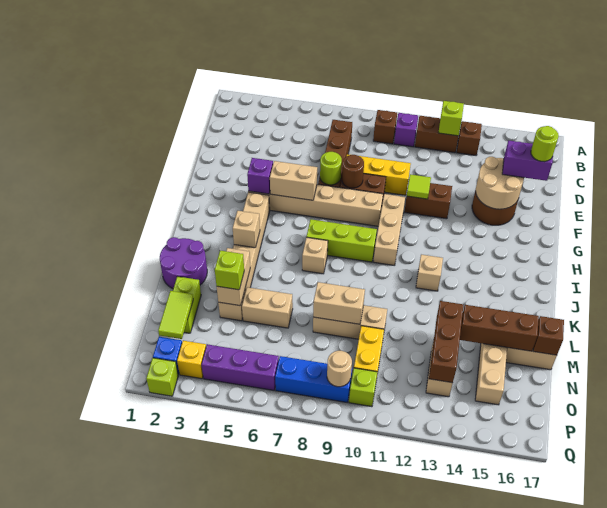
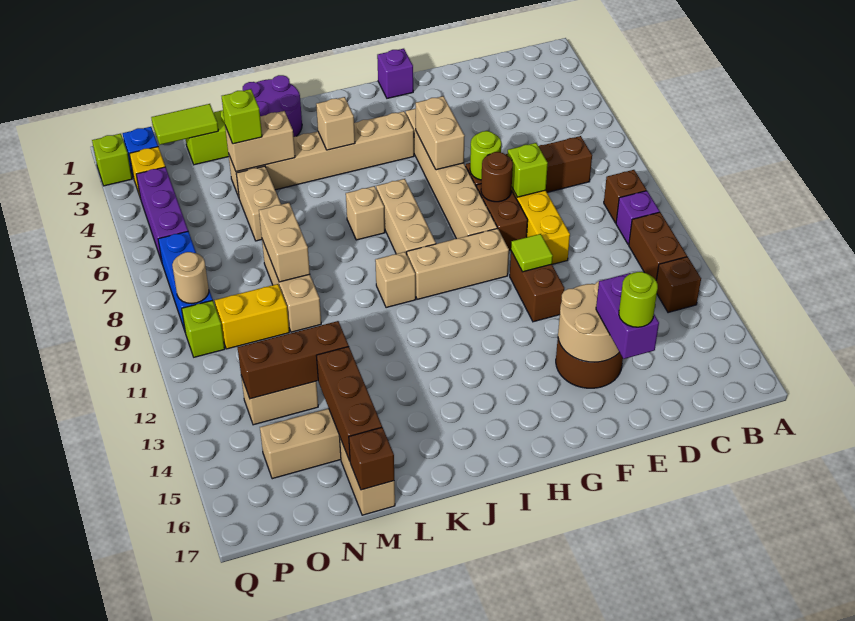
lime brick B12 level 2 -> lime brick E8 level 2
purple brick G4 level 2 -> purple brick G1 level 1
lime brick I7:I9 level 1 -> tan brick I7:I9 level 1
tan brick J12 level 1 -> tan brick J10 level 1

